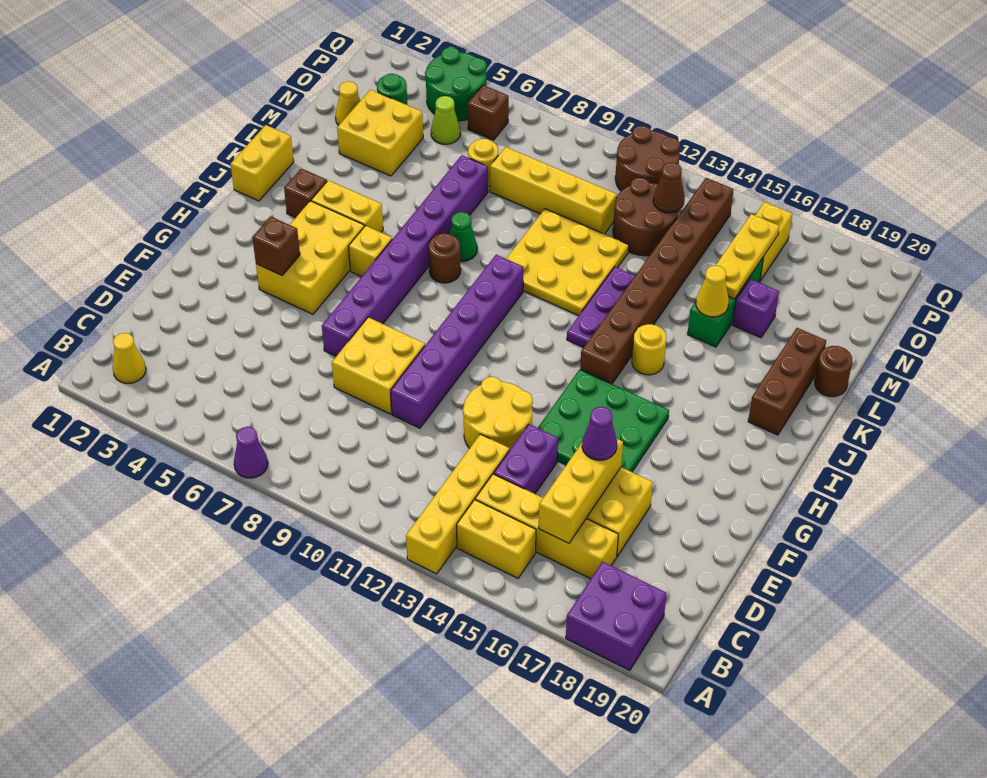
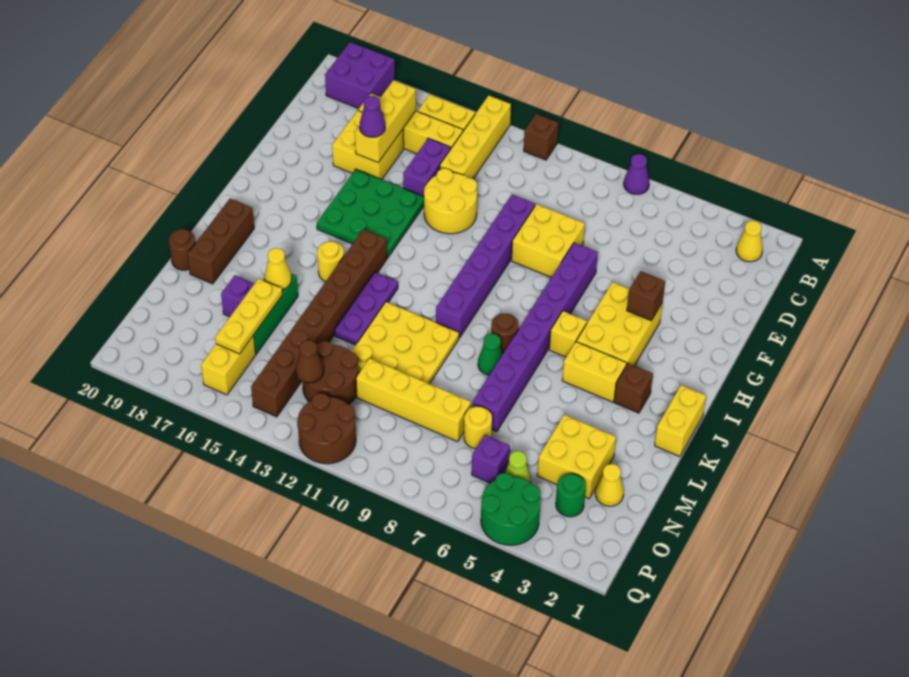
none -> purple brick O6 level 1
brown brick P6 level 1 -> brown brick A11 level 1

